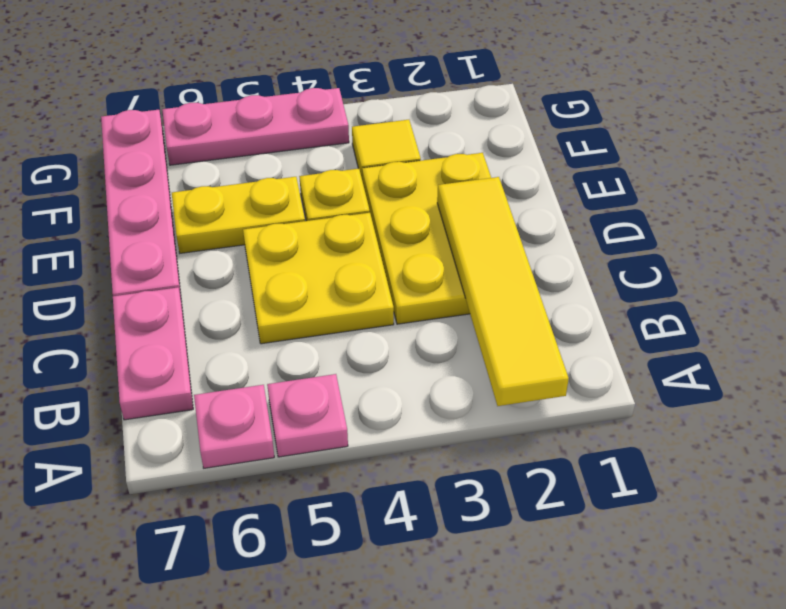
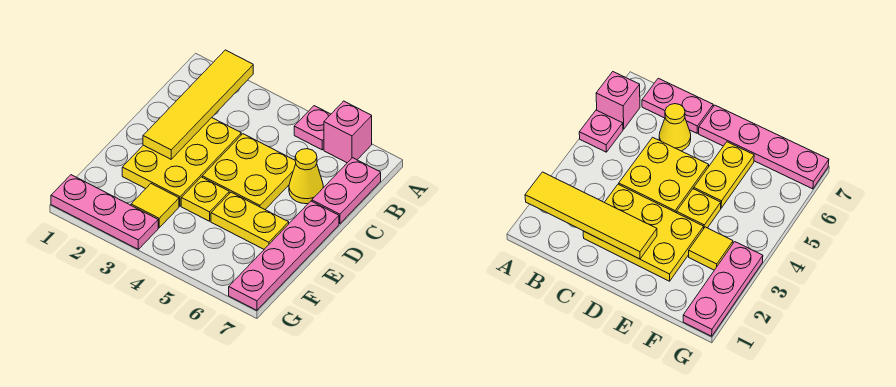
pink plate A6 level 1 -> pink brick A6 level 1
none -> yellow cone C6 level 1
pink plate G4:G6 level 1 -> pink plate G1:G3 level 1

